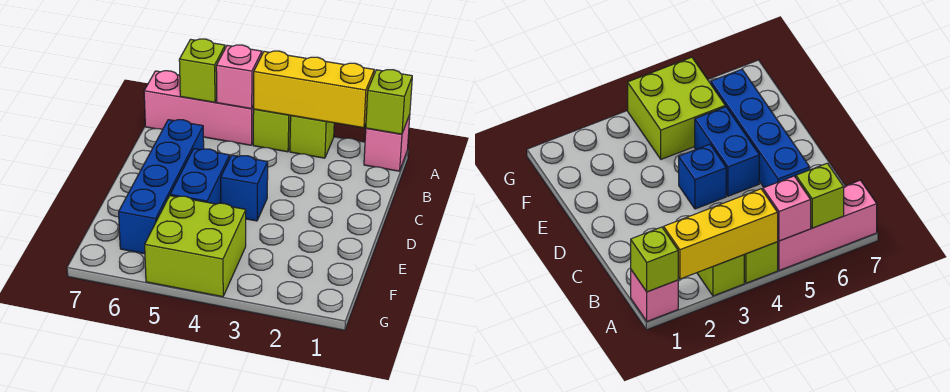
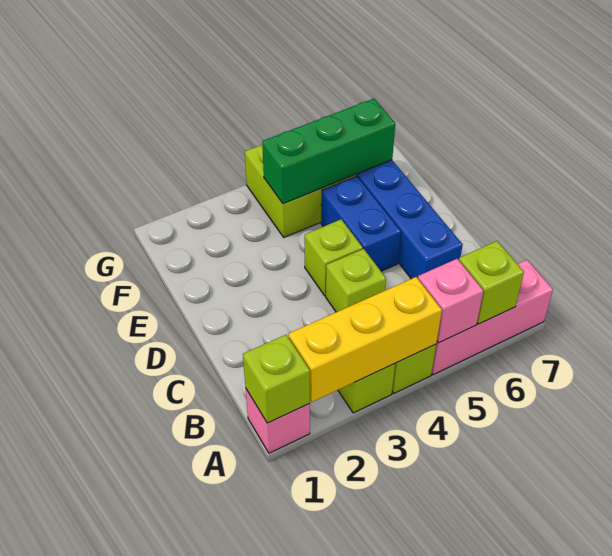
none -> lime brick C4 level 1
blue brick D4 level 1 -> lime brick D4 level 1
none -> green brick F4:F6 level 2

